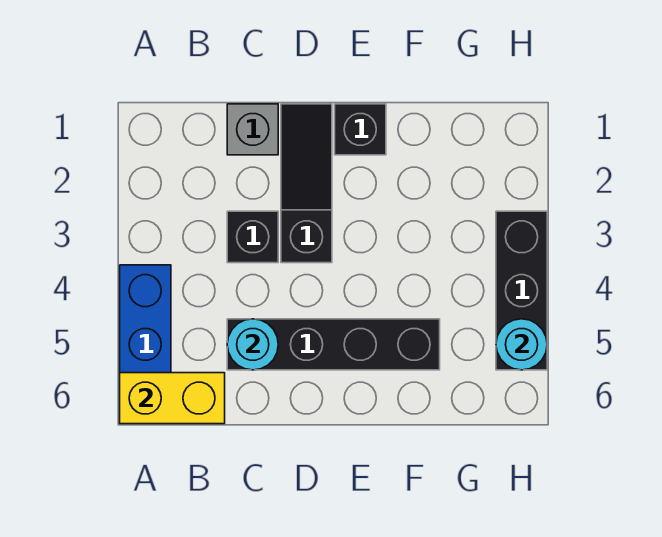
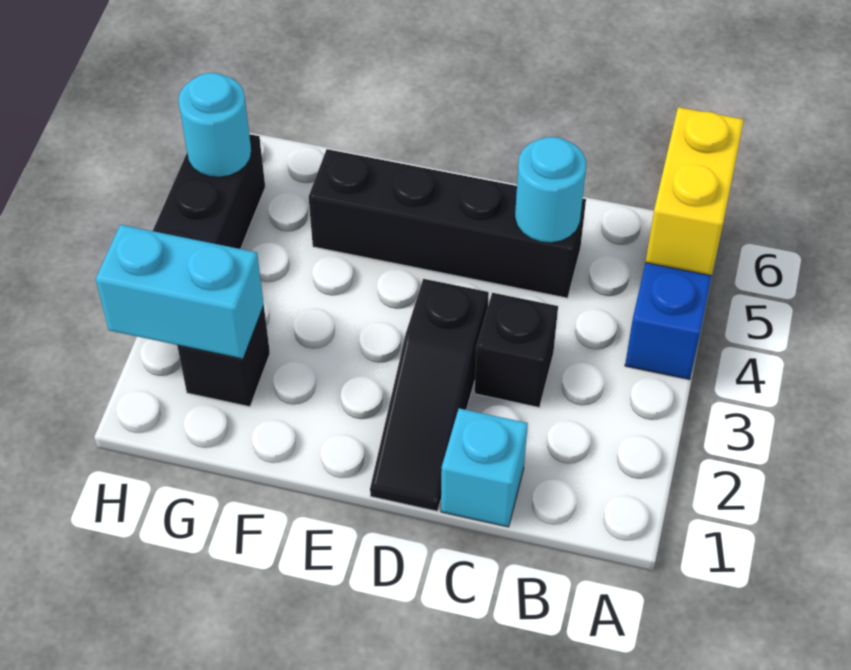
yellow brick A6:B6 level 2 -> yellow brick A5:A6 level 2
grey brick C1 level 1 -> cyan brick C1 level 1
black brick E1 level 1 -> black brick G2 level 1
none -> cyan brick G2:H2 level 2

